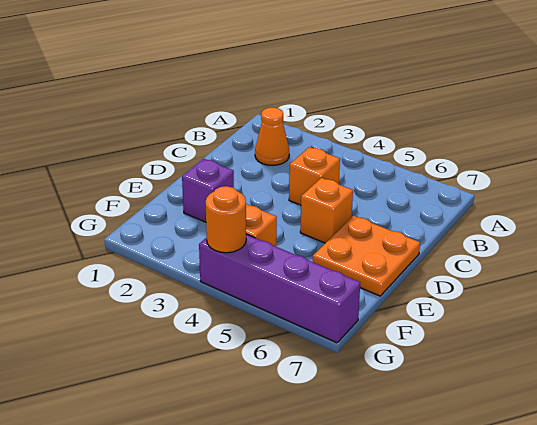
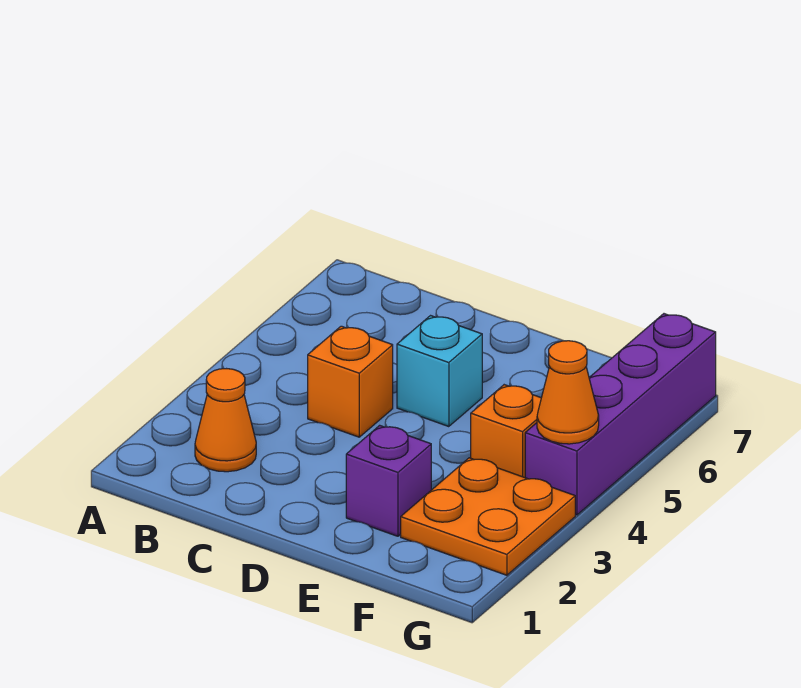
orange brick D5 level 1 -> cyan brick D5 level 1
orange plate D6:E7 level 1 -> orange plate F2:G3 level 1
orange round brick G4 level 2 -> orange cone G4 level 2

